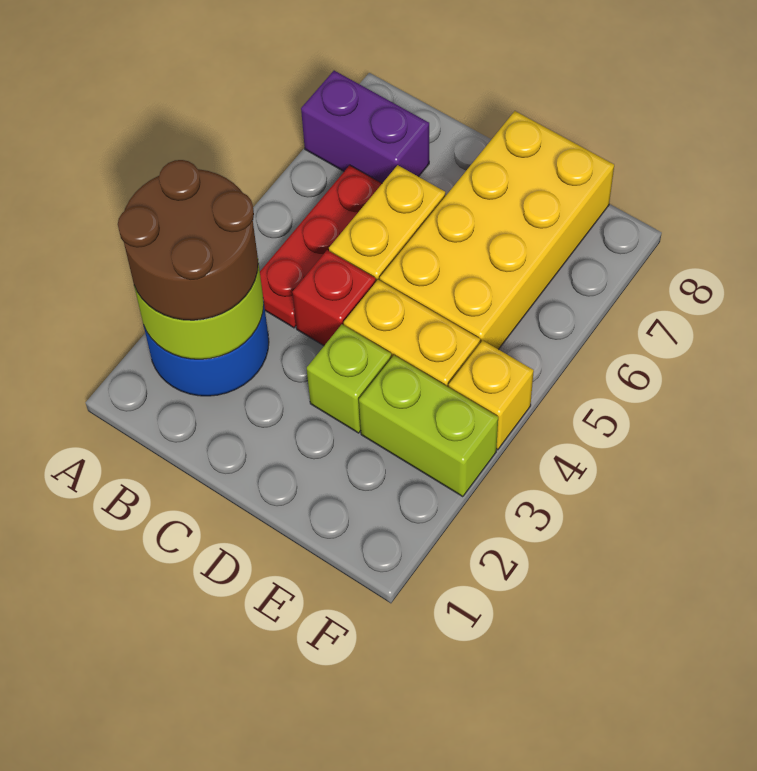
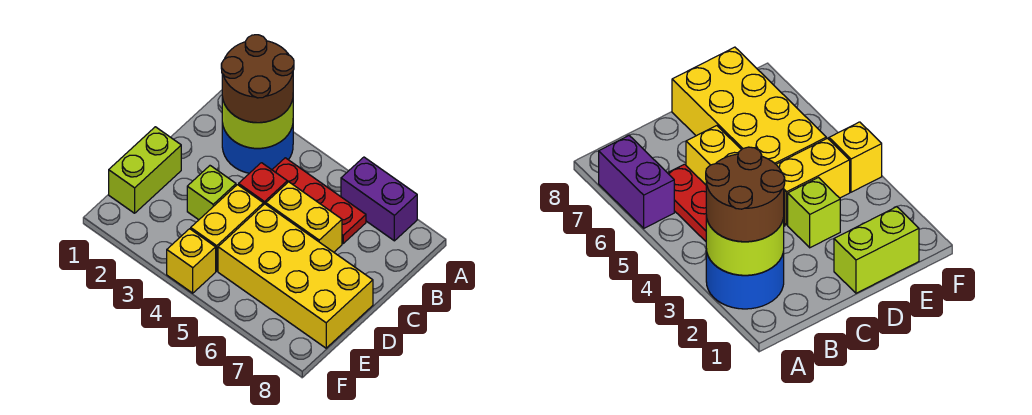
purple brick A7:B7 level 1 -> purple brick A6:A7 level 1
lime brick E3:F3 level 1 -> lime brick D1:E1 level 1

